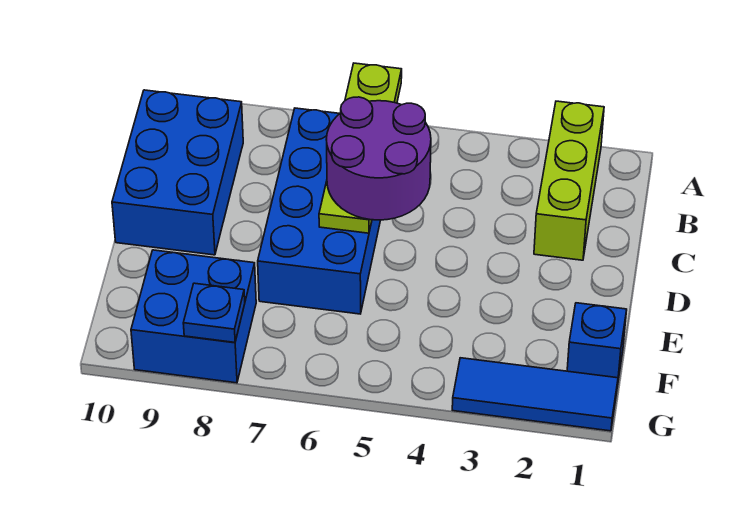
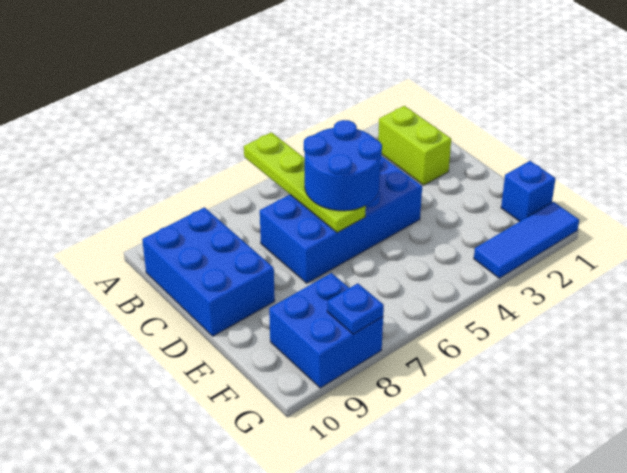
lime brick A2:C2 level 1 -> lime brick B2:C2 level 1
blue brick B6:E7 level 1 -> blue brick C4:D7 level 1
purple round brick C5:D6 level 3 -> blue round brick C5:D6 level 3

